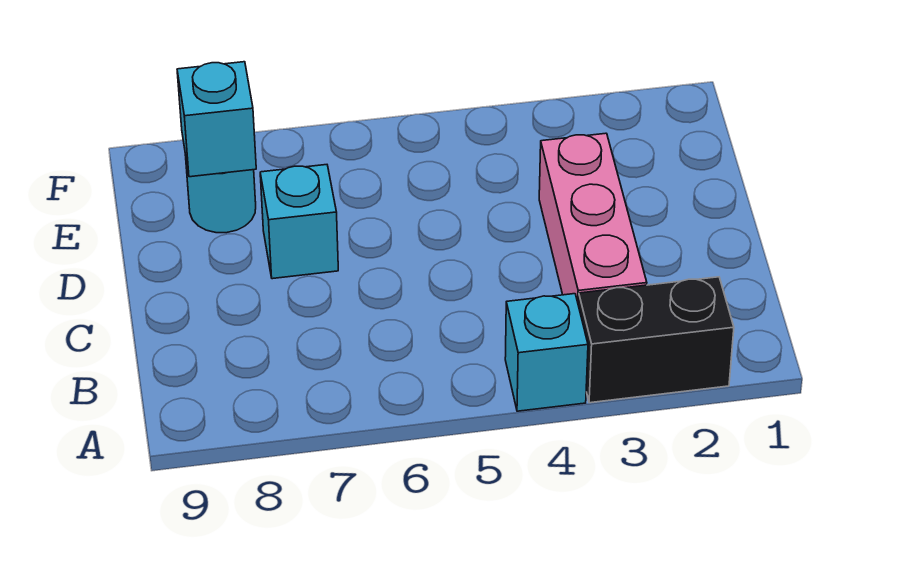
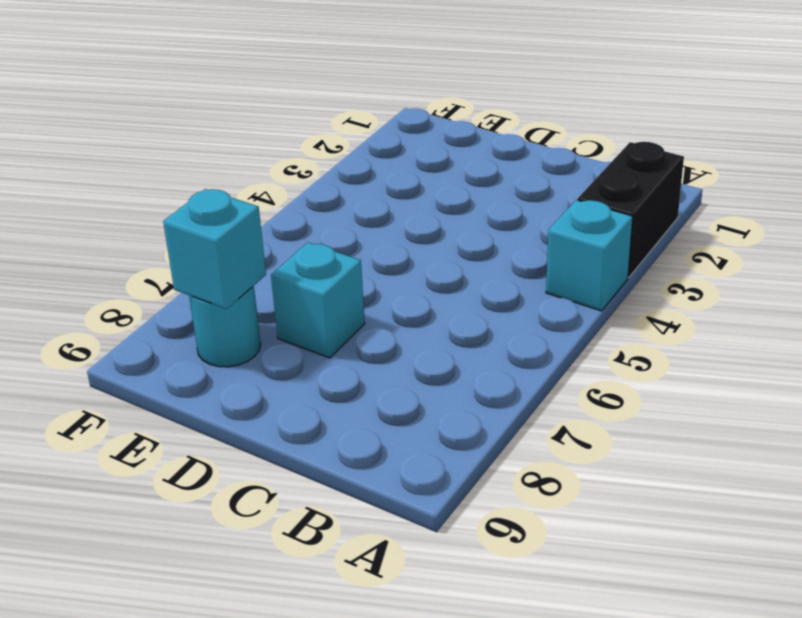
pink brick B3:D3 level 1 -> none

